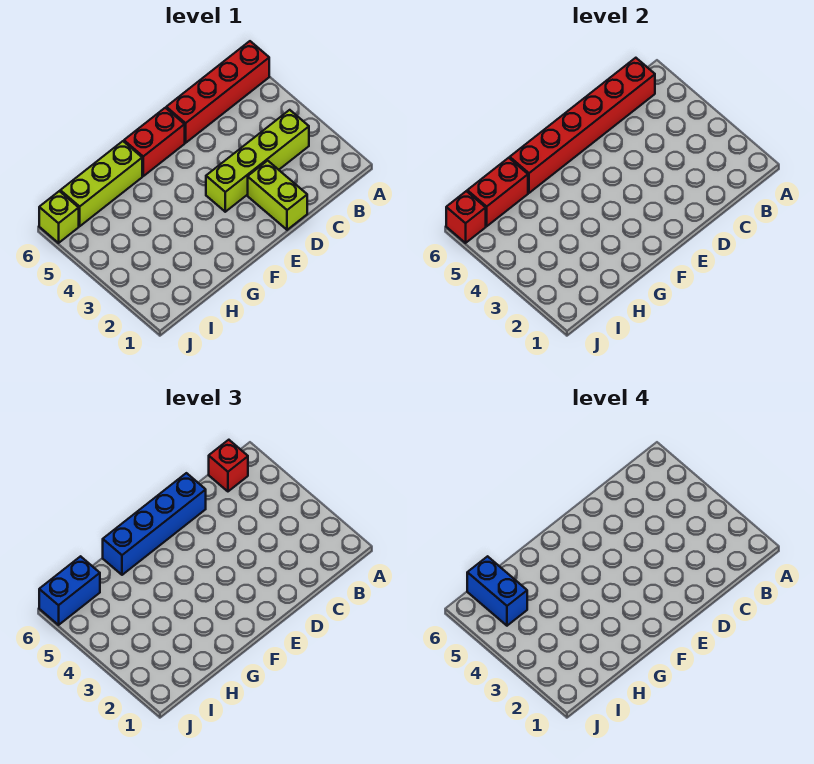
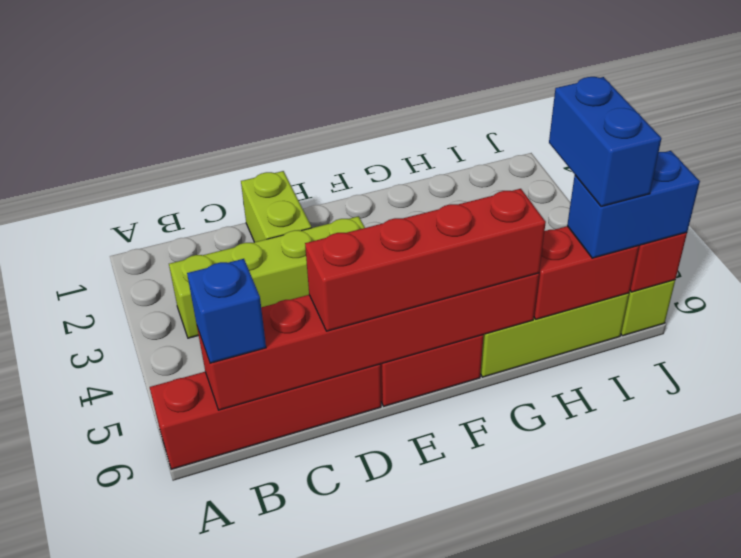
red brick B6 level 3 -> blue brick B6 level 3
blue brick D6:G6 level 3 -> red brick D6:G6 level 3

